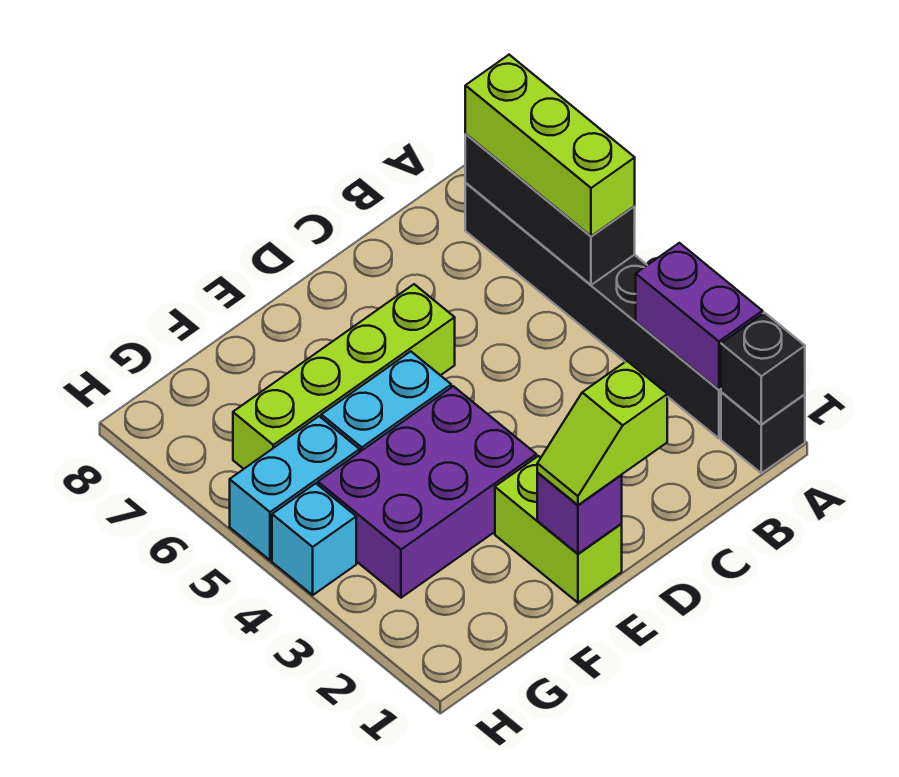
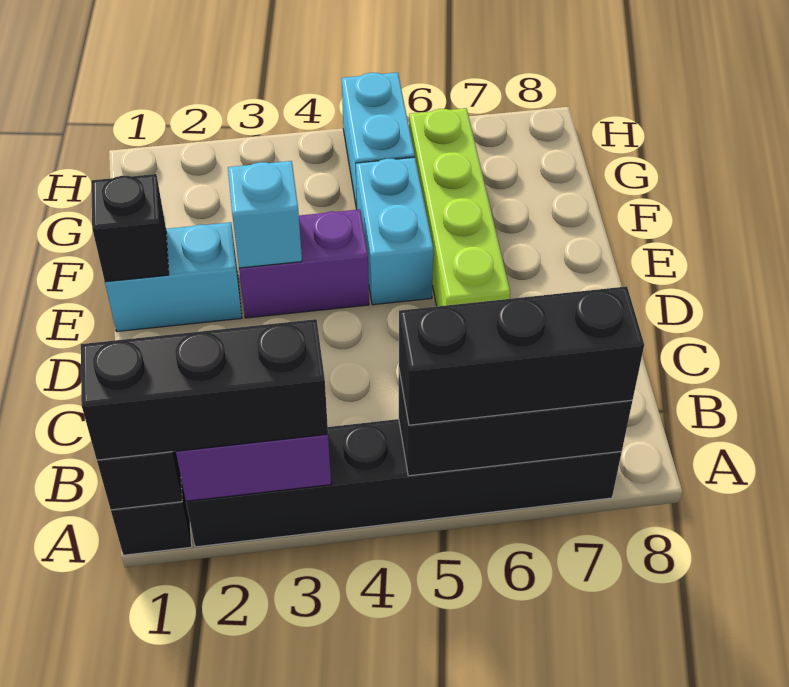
none -> black brick A1:A3 level 3
lime brick A5:A7 level 3 -> black brick A5:A7 level 3
lime slope D1:E1 level 3 top D -> none
lime brick E1:E2 level 1 -> cyan brick E1:E2 level 1
purple brick E1 level 2 -> black brick E1 level 2
purple brick E3:G4 level 1 -> purple brick E3:E4 level 1
cyan brick H4 level 1 -> cyan brick E3 level 2

